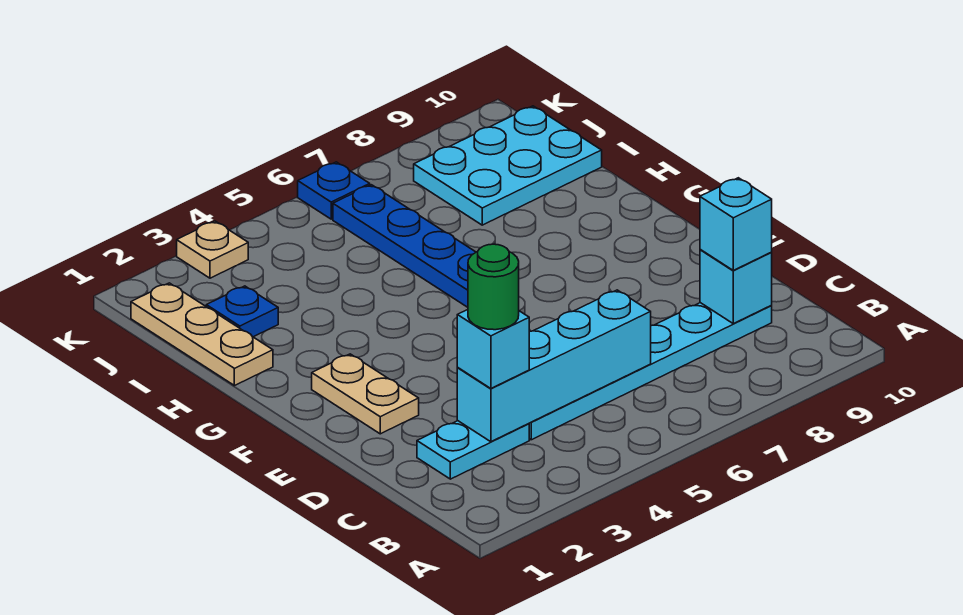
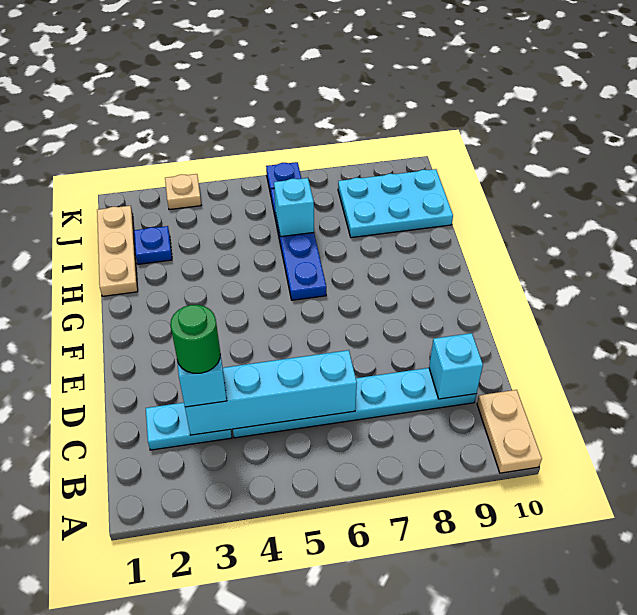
cyan brick C9 level 3 -> cyan brick I6 level 2
tan plate E2:F2 level 1 -> tan plate A10:B10 level 1

